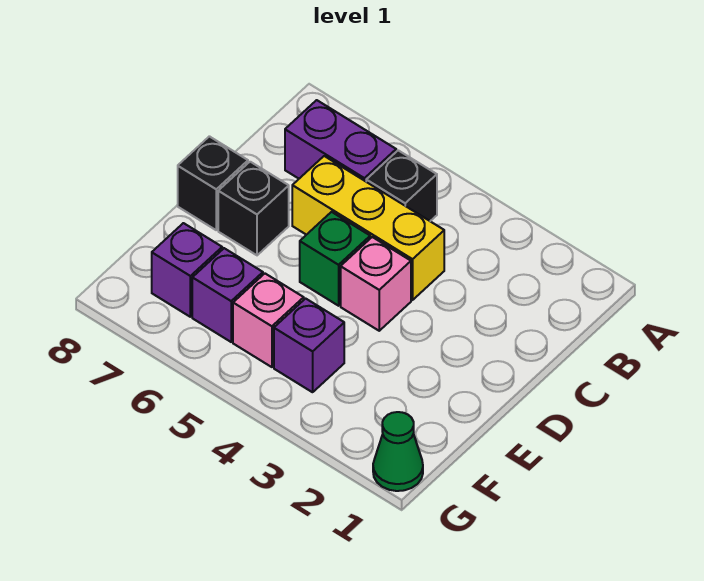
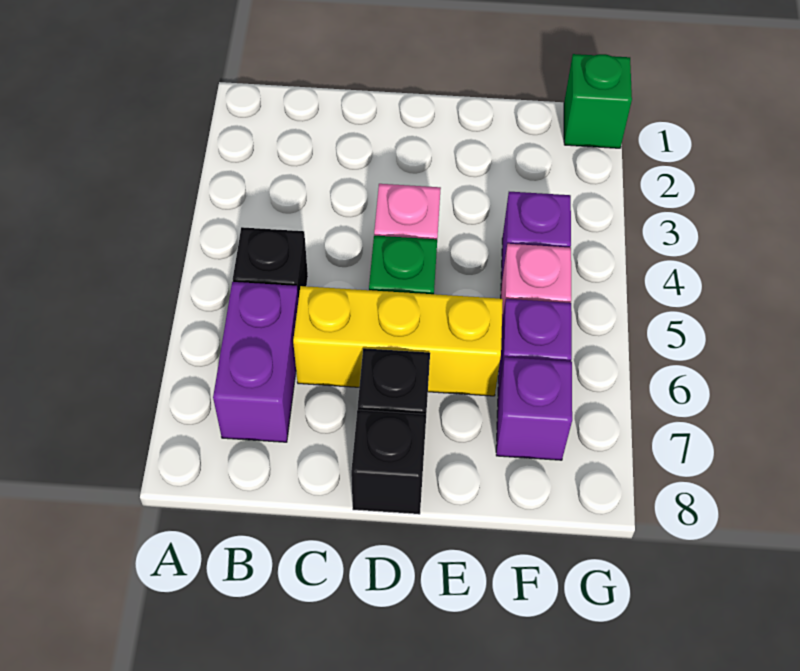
yellow brick C4:C6 level 1 -> yellow brick C6:E6 level 1
green cone G1 level 1 -> green brick G1 level 1

